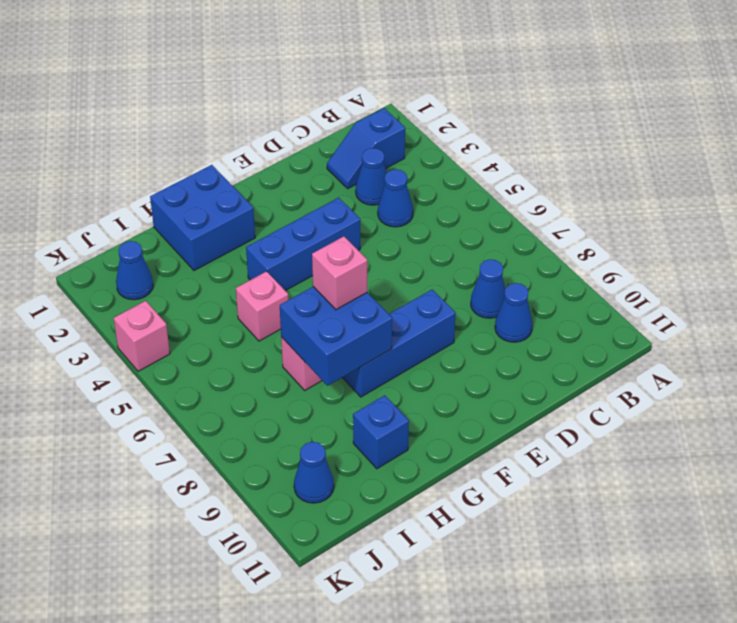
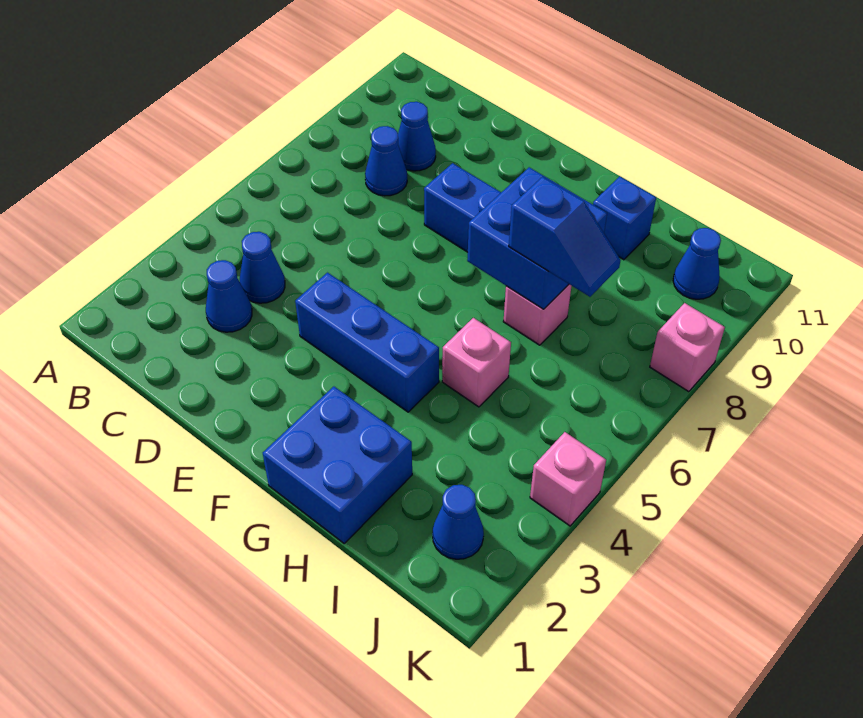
blue slope B2:C2 level 1 top B -> blue slope H7:I7 level 3 top H
pink brick G7 level 3 -> pink brick K8 level 1

